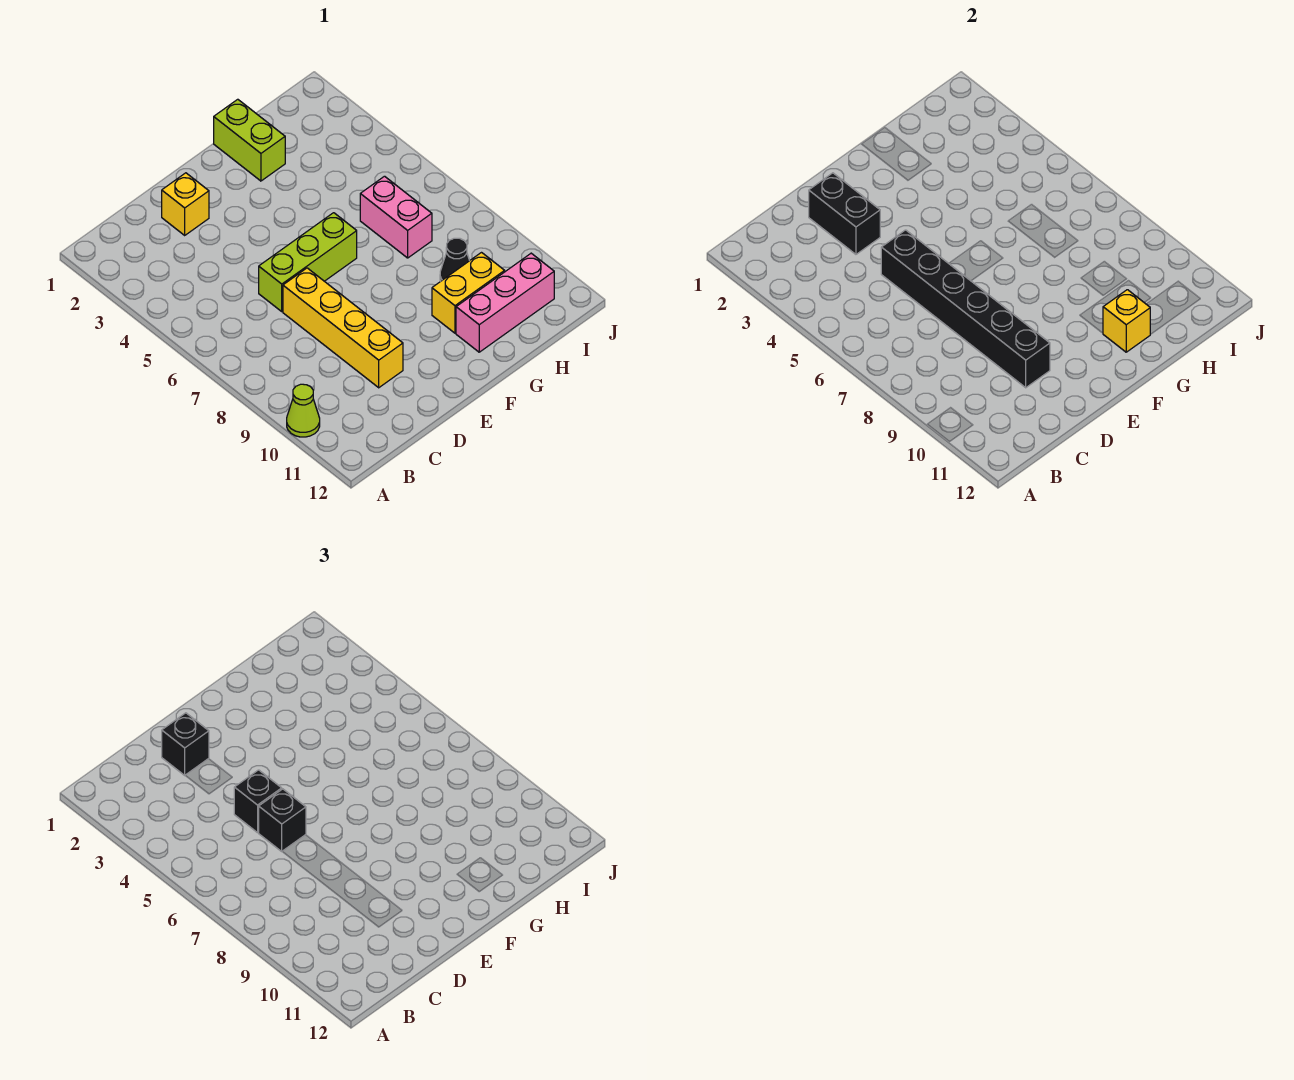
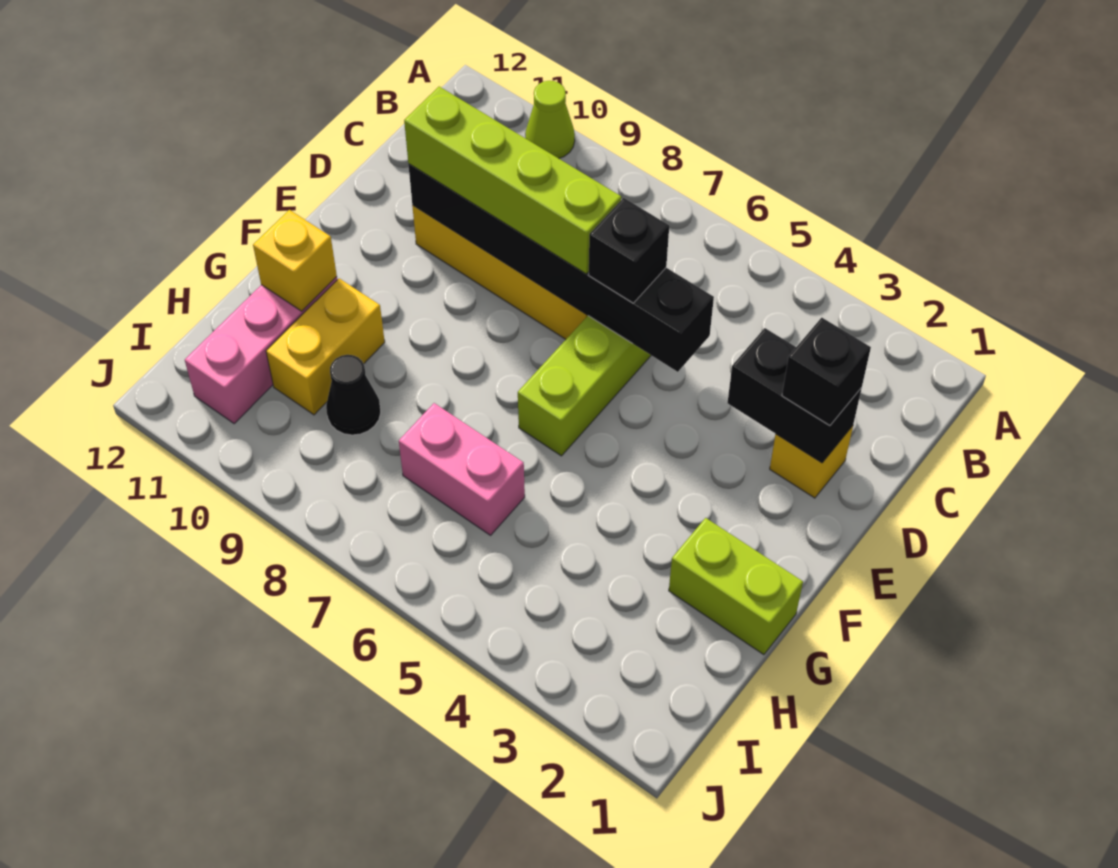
black brick D5 level 3 -> none
none -> lime brick D7:D10 level 3

